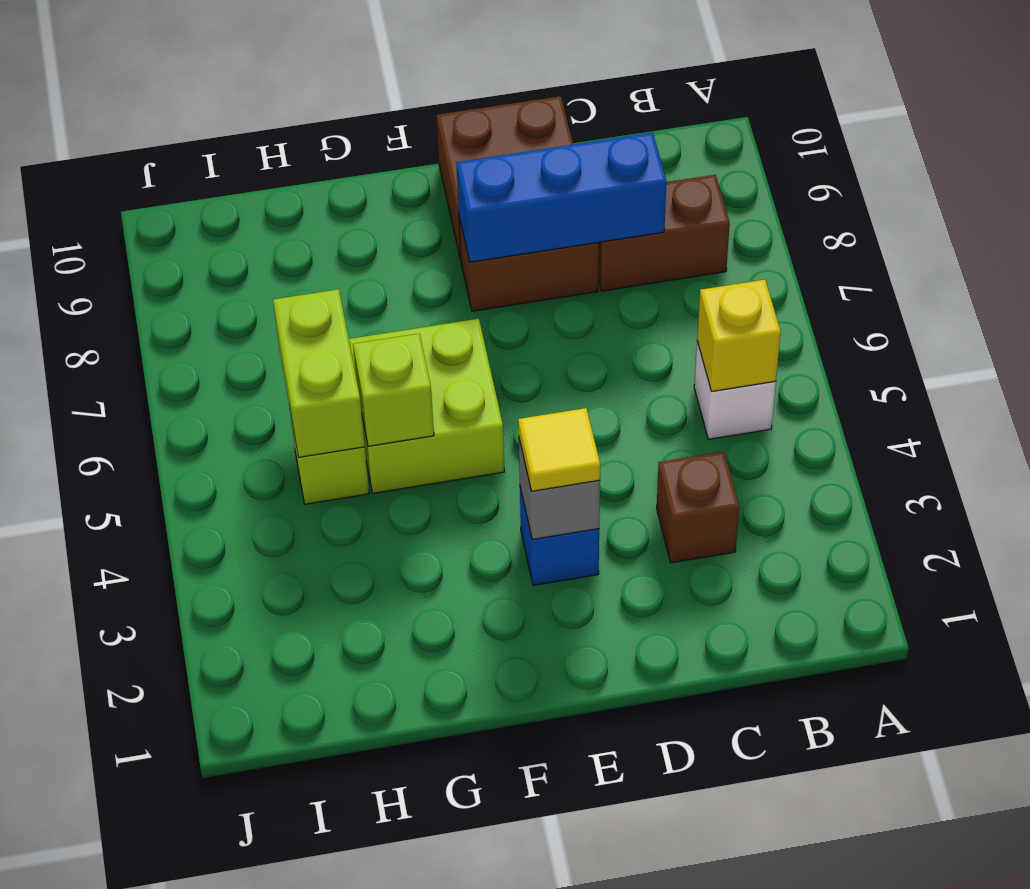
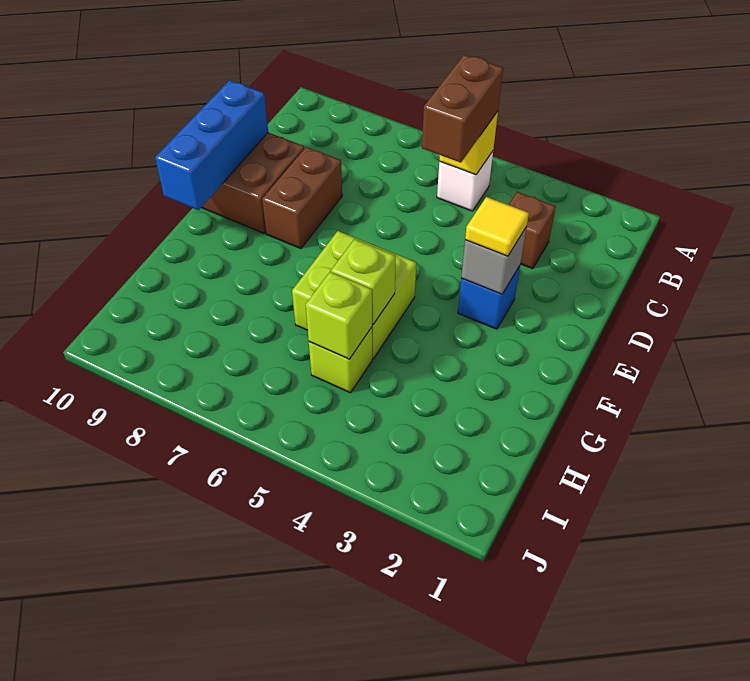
brown brick B8:C8 level 1 -> brown brick B5:C5 level 3
blue brick C8:E8 level 2 -> blue brick D10:F10 level 2
lime brick H5:H6 level 2 -> lime brick H5 level 2

